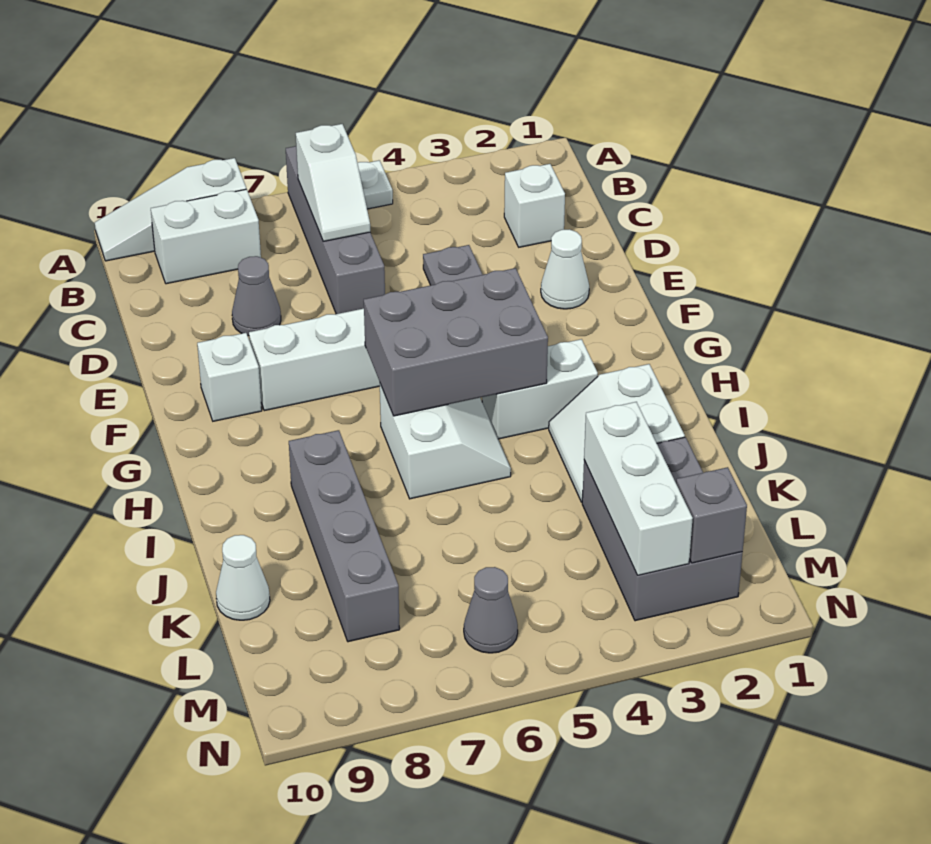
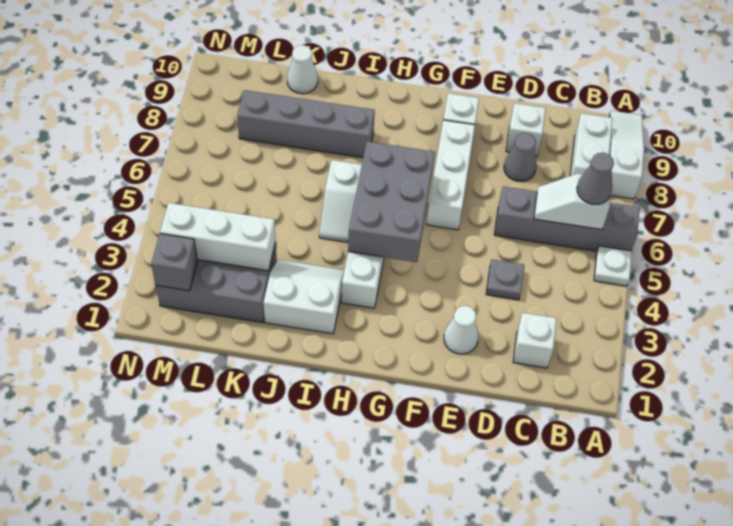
none -> white brick D9 level 1
grey cone M6 level 1 -> grey cone B6 level 3

